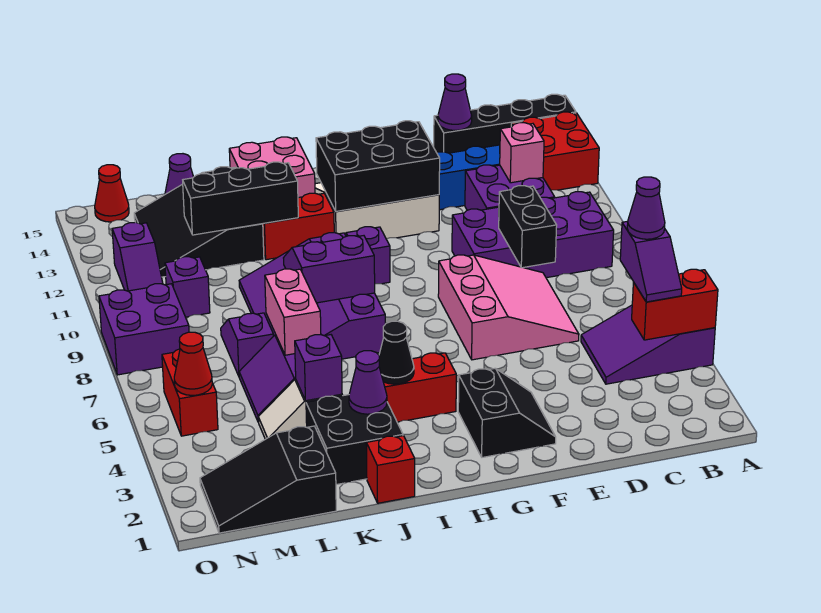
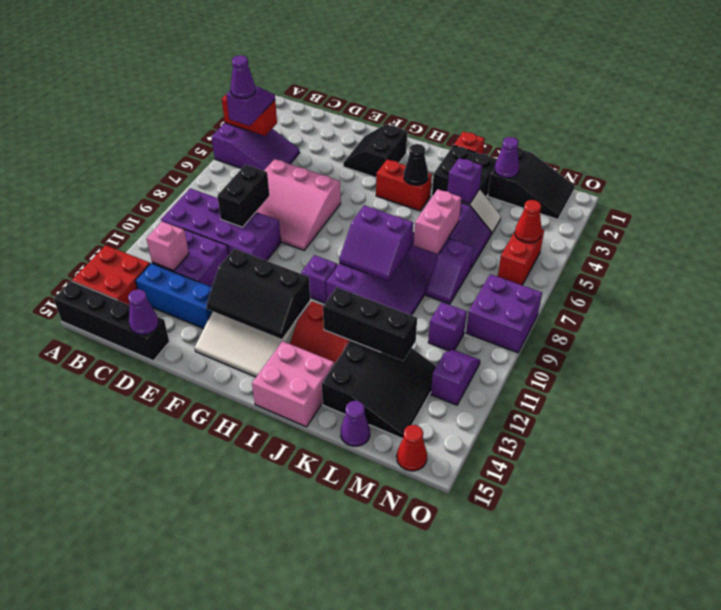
pink slope D6:F8 level 1 top F -> pink slope D6:F8 level 1 top 6
black brick F12:H13 level 2 -> black slope F12:H13 level 2 top 12
purple cone J3 level 2 -> purple cone L2 level 2

